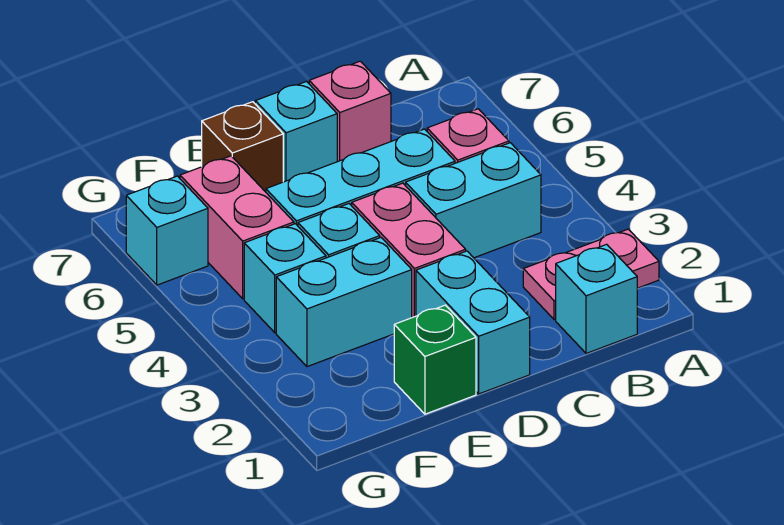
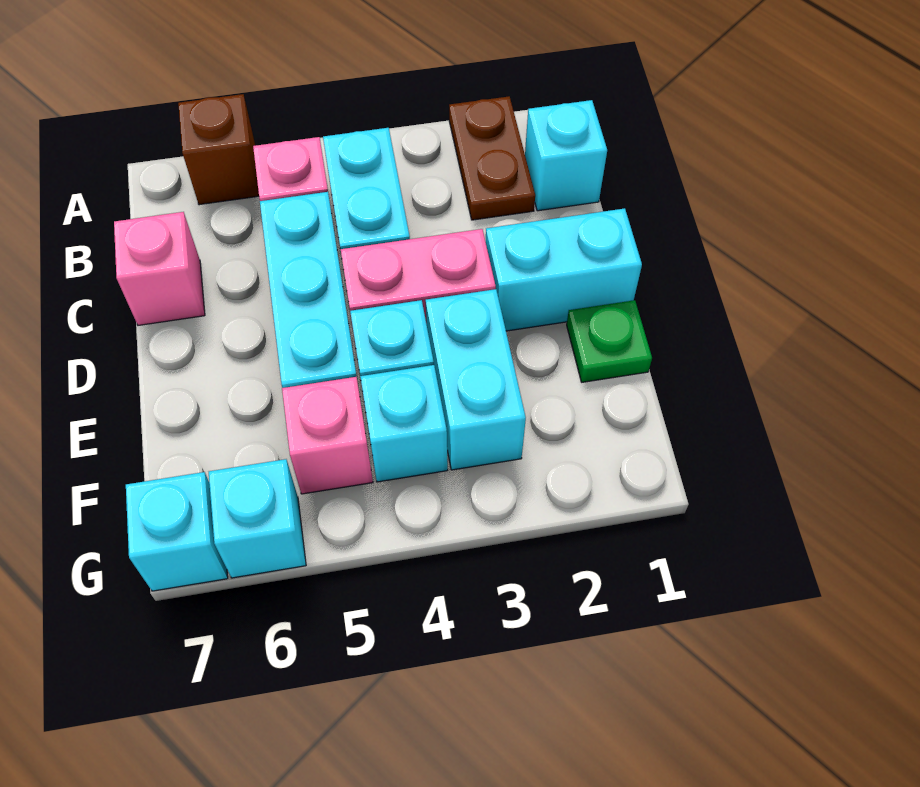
pink plate A2:B2 level 1 -> brown plate A2:B2 level 1
cyan brick D7 level 1 -> cyan brick G7 level 1
green brick E1 level 1 -> green plate E1 level 1
brown brick E7 level 1 -> brown brick A6 level 1
pink brick F5:F6 level 1 -> pink brick F5 level 1

